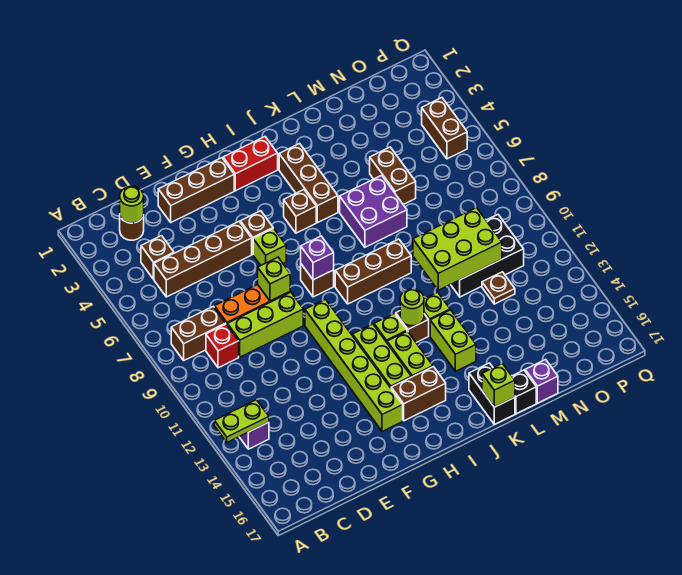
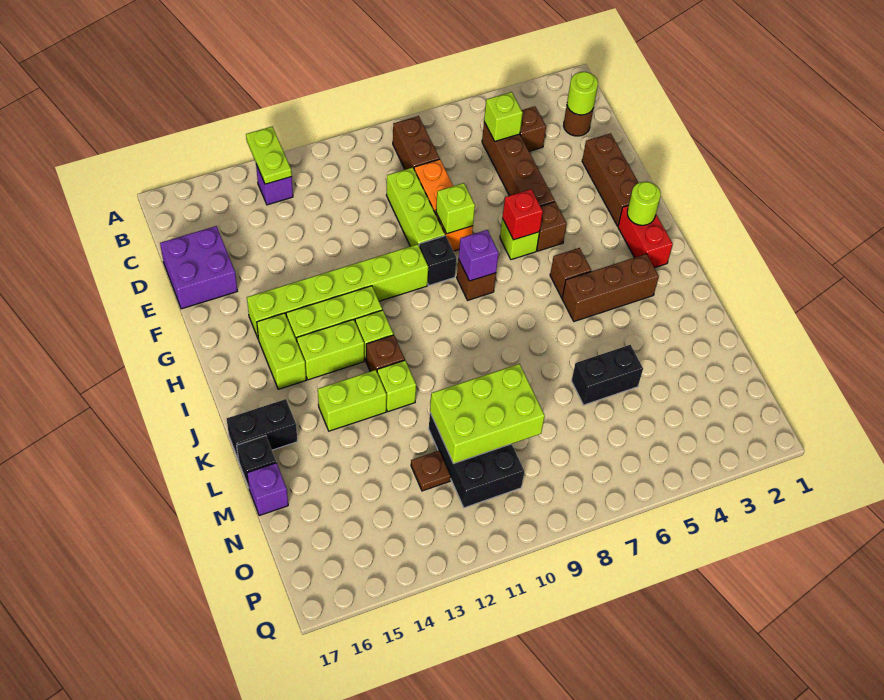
red brick C9 level 1 -> red brick G6 level 2
none -> black brick G9 level 1
brown brick H15:I15 level 1 -> lime brick H15:I15 level 1
brown brick I9:K9 level 1 -> none
lime round brick J12 level 2 -> lime round brick H2 level 2
purple brick K6:L7 level 1 -> purple brick D16:E17 level 1
lime brick K17 level 2 -> lime brick C5 level 2
lime brick L10:N11 level 2 -> lime brick M9:N11 level 2
brown brick M5:M6 level 1 -> black brick M5:M6 level 1
brown brick P4:P5 level 1 -> none

